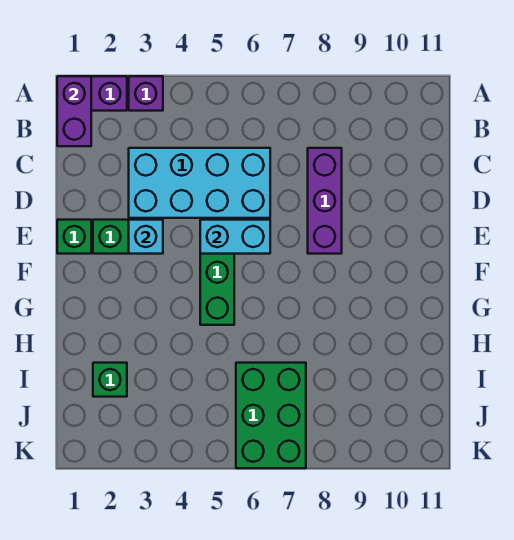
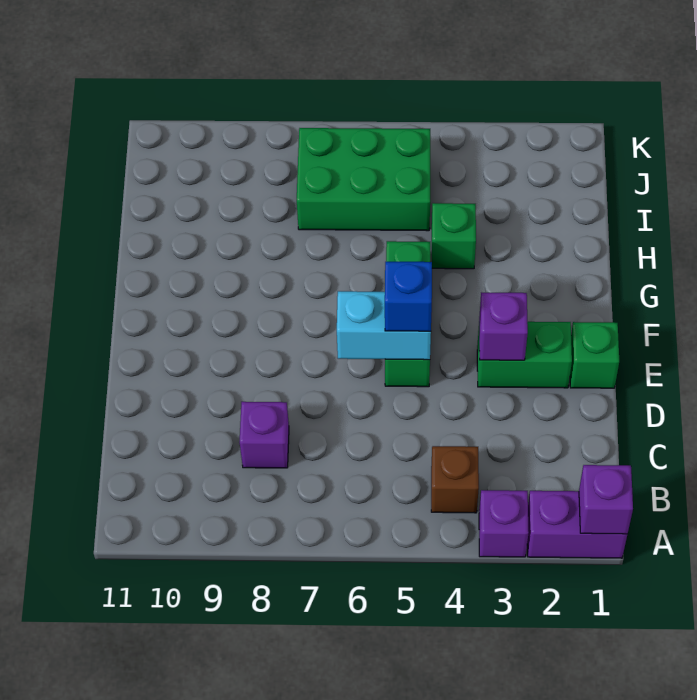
purple brick A1:B1 level 2 -> purple brick A1 level 2
none -> brown brick B4 level 1
cyan brick C3:D6 level 1 -> none
purple brick C8:E8 level 1 -> purple brick C8 level 1
cyan brick E3 level 2 -> purple brick E3 level 2
none -> blue brick E5 level 3
green brick I2 level 1 -> green brick H4 level 1
green brick I6:K7 level 1 -> green brick I5:J7 level 1

